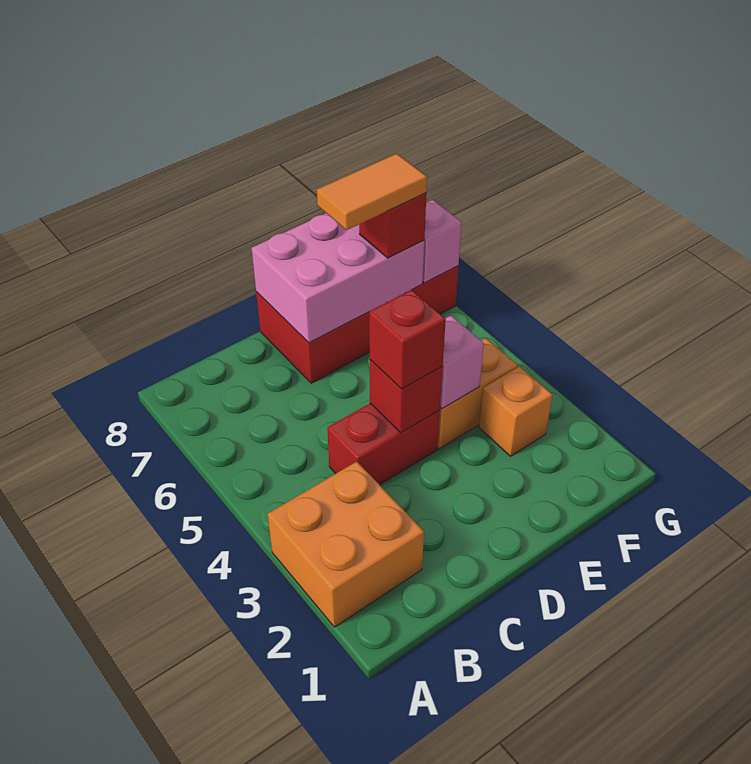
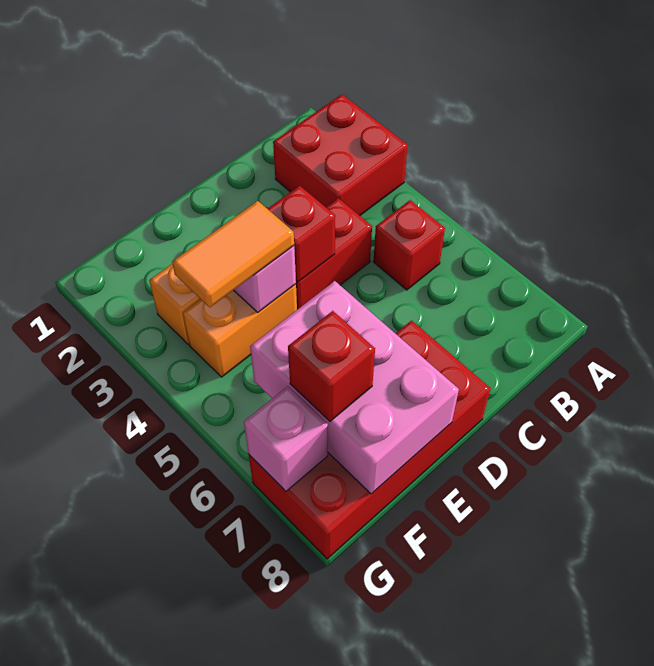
orange brick A2:B3 level 1 -> red brick A2:B3 level 1
red brick D4 level 3 -> red brick B5 level 1
pink brick D7:F8 level 2 -> pink brick E6:F8 level 2
orange tile E7:F7 level 4 -> orange tile E4:F4 level 3

